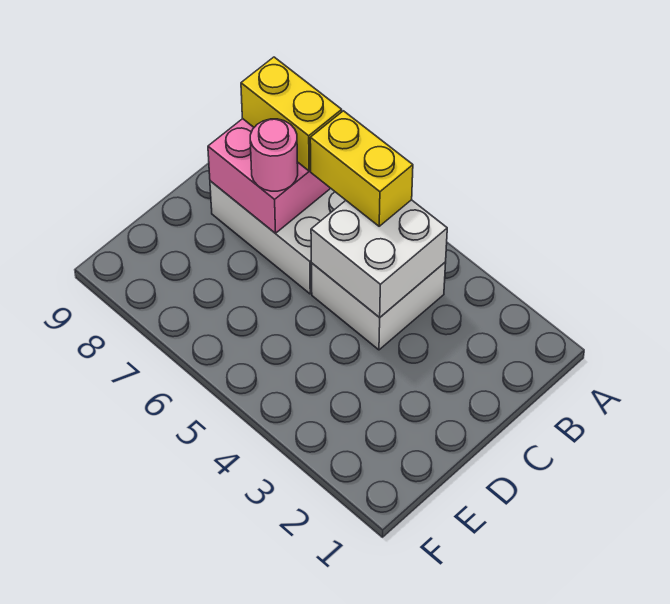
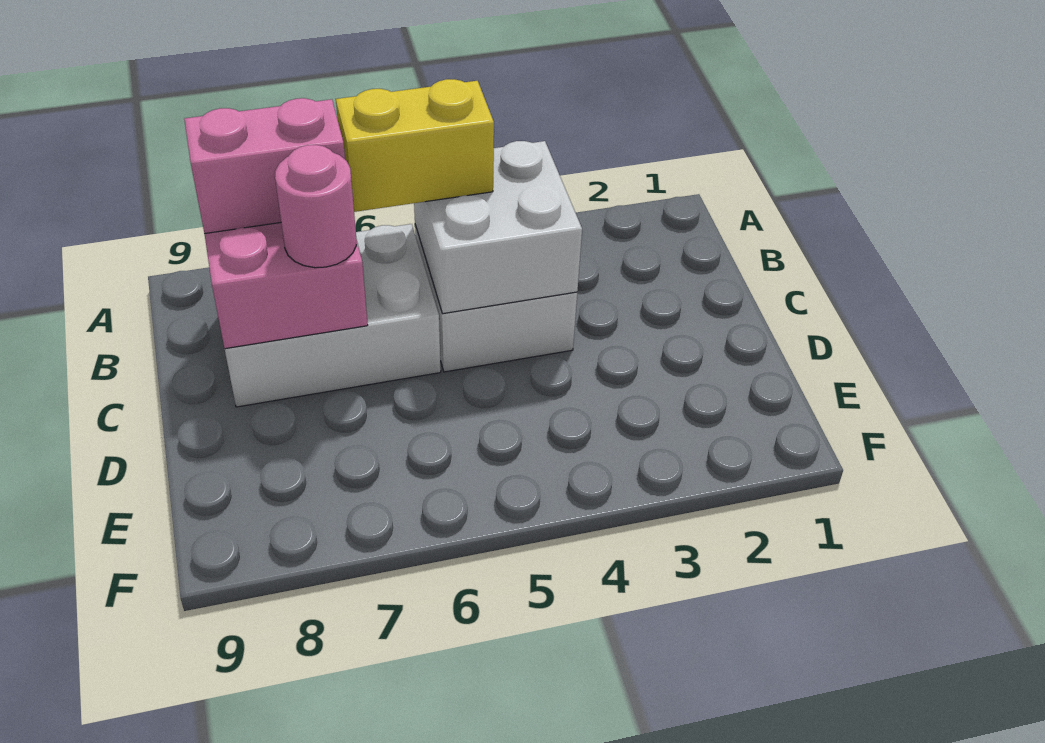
yellow brick B7:B8 level 3 -> pink brick B7:B8 level 3

